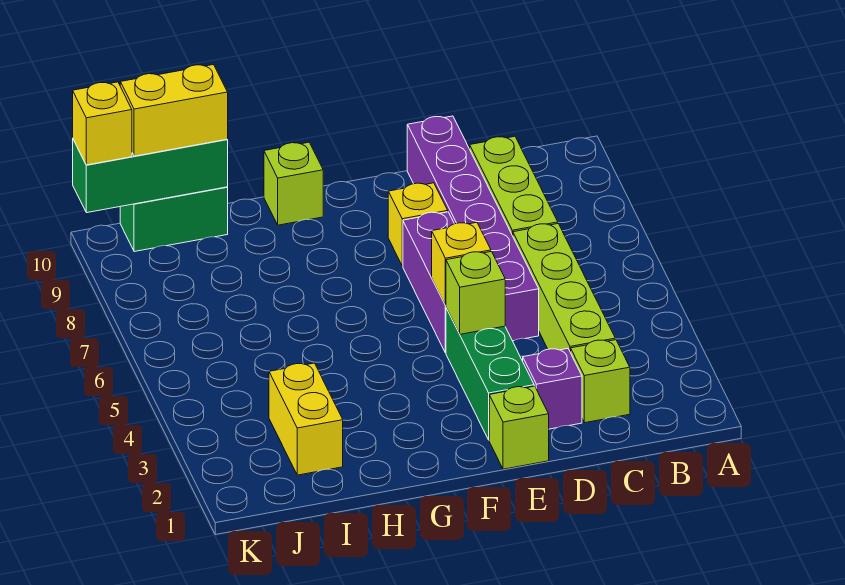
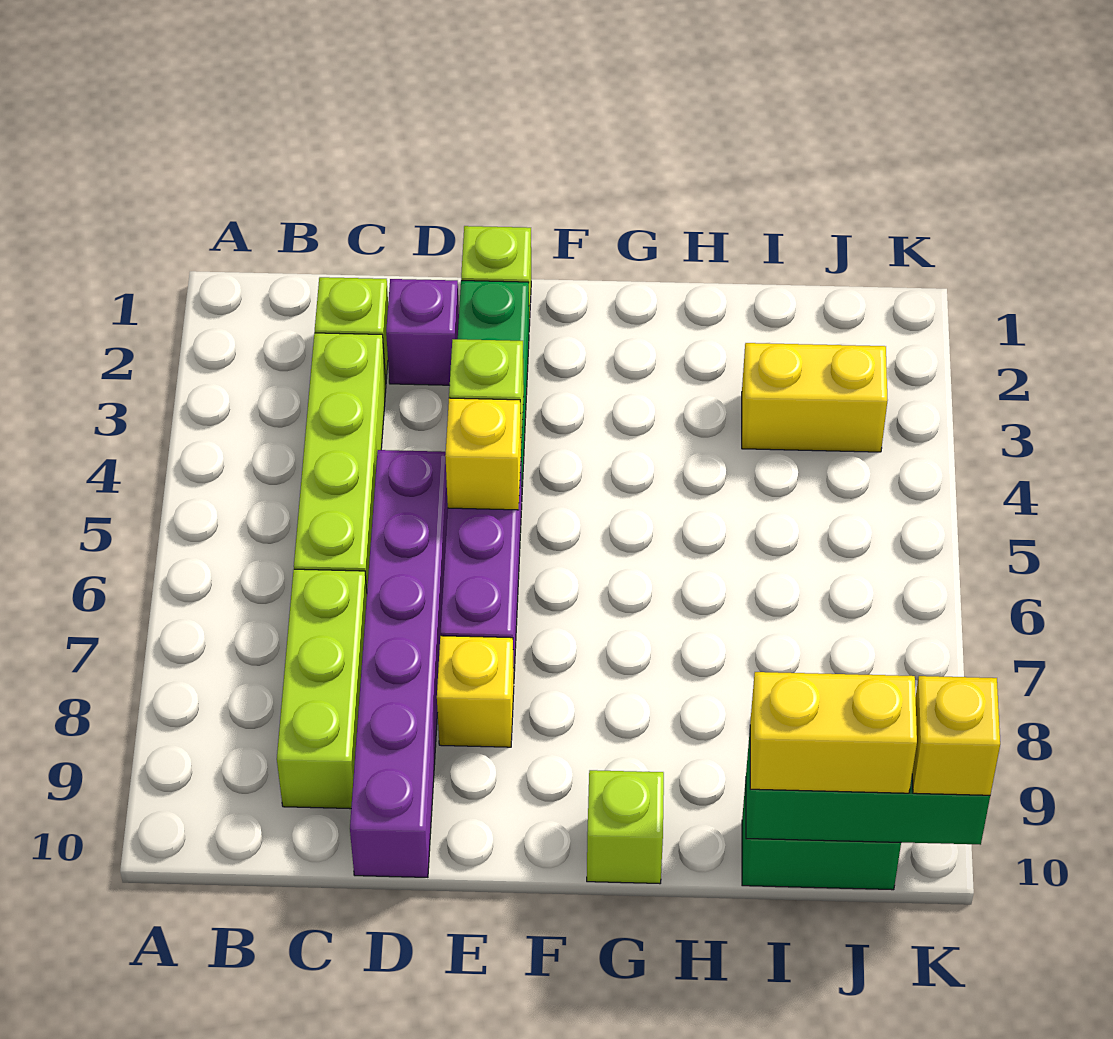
yellow brick I2:I3 level 1 -> yellow brick I3:J3 level 1

